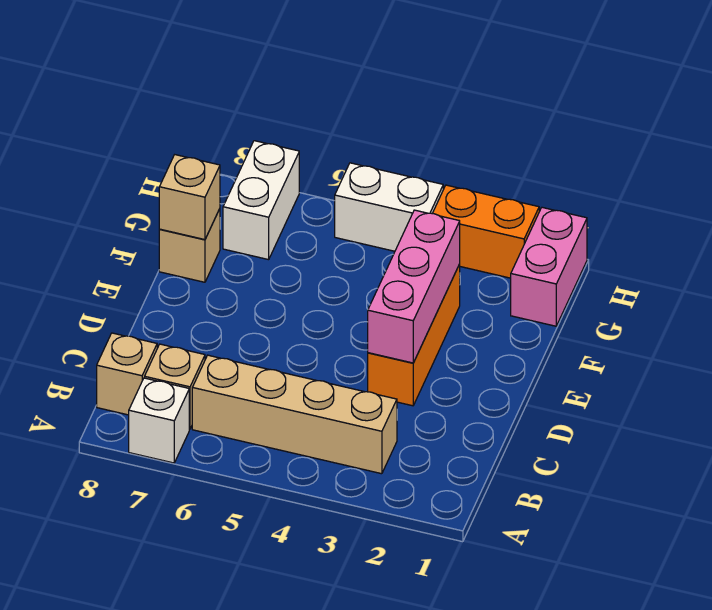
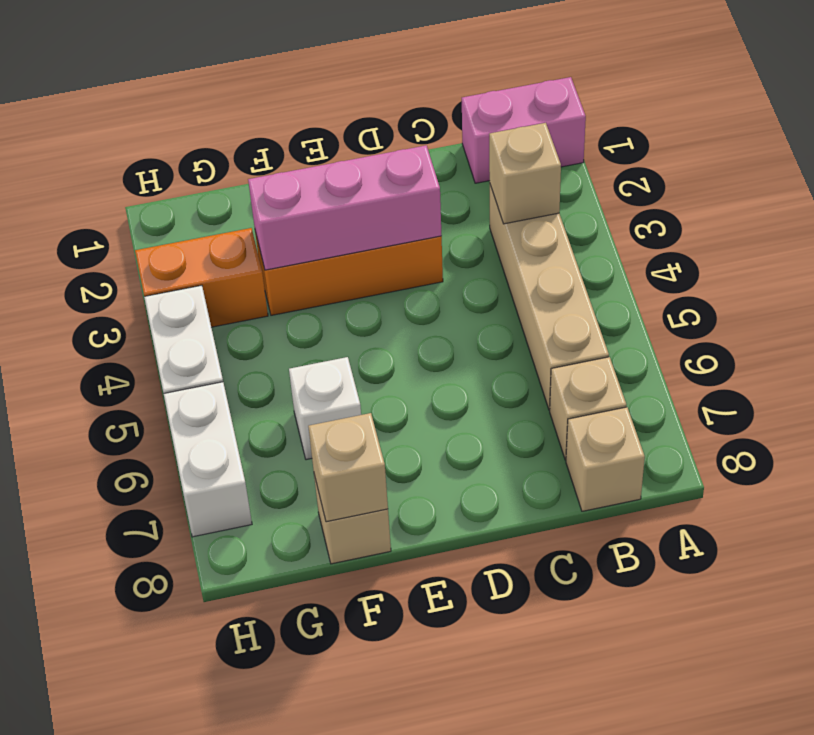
white brick A7 level 1 -> white brick F6 level 1
none -> tan brick B3 level 2
pink brick G1:H1 level 1 -> pink brick A1:B1 level 1
white brick G7:H7 level 1 -> white brick H6:H7 level 1
orange brick H2:H3 level 1 -> orange brick G3:H3 level 1

